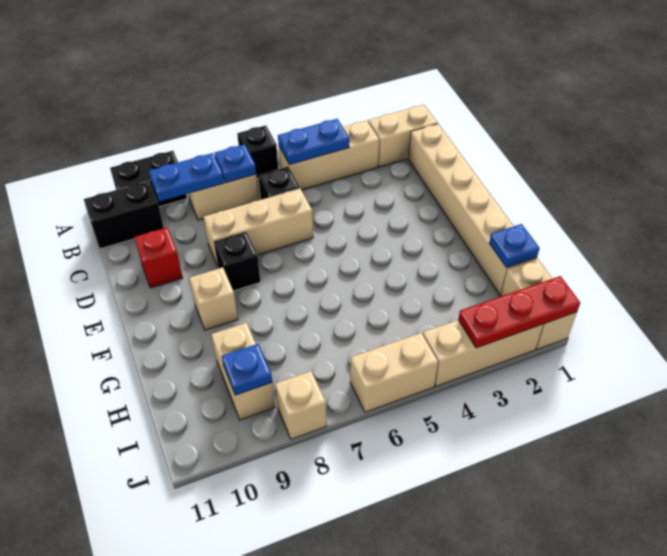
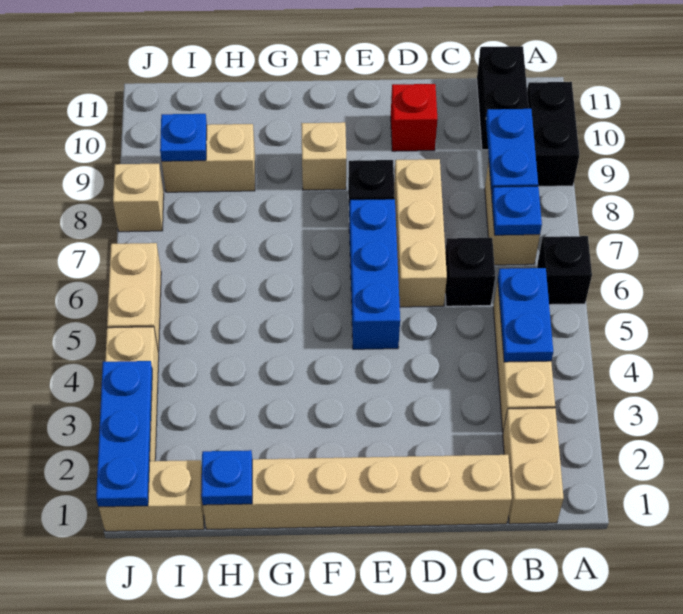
none -> blue brick E5:E7 level 1
red plate J1:J3 level 2 -> blue plate J1:J3 level 2

